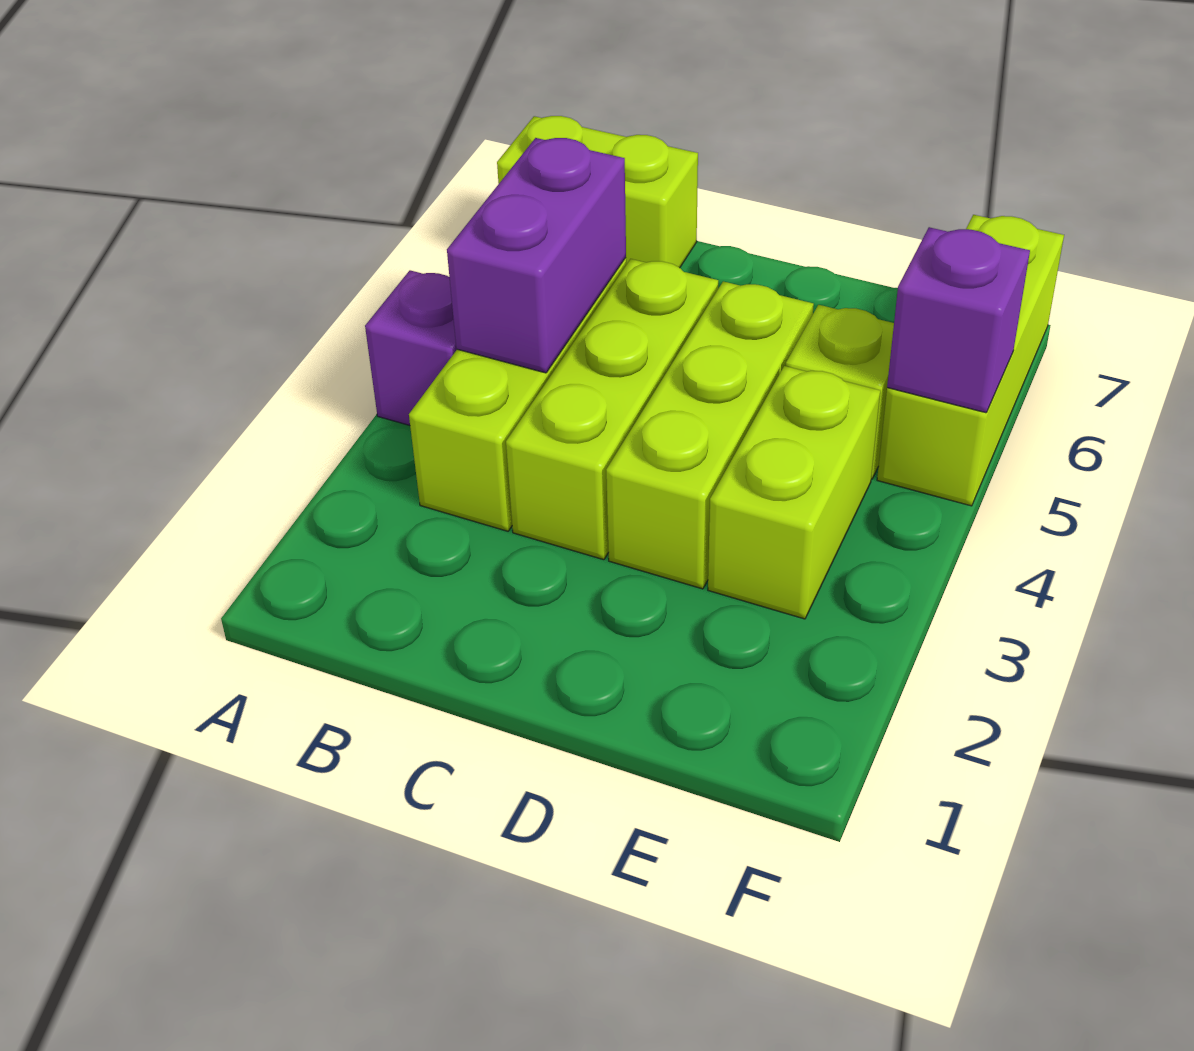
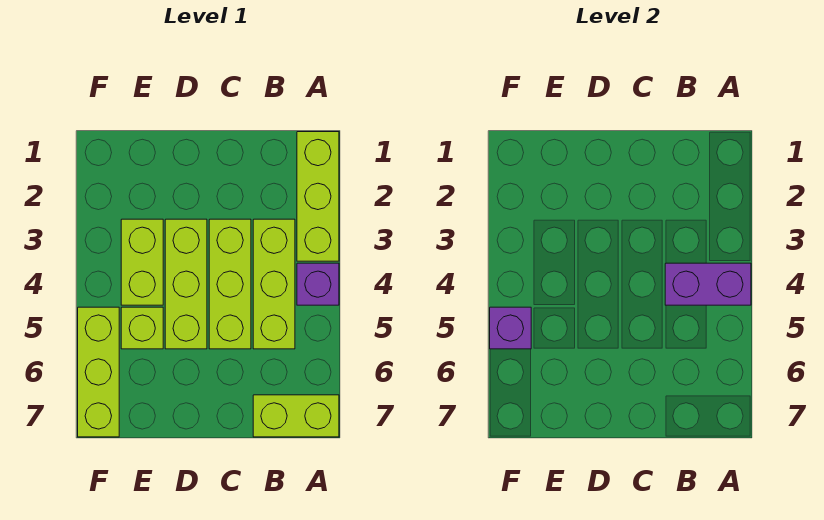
none -> lime brick A1:A3 level 1
purple brick B4:B5 level 2 -> purple brick A4:B4 level 2

